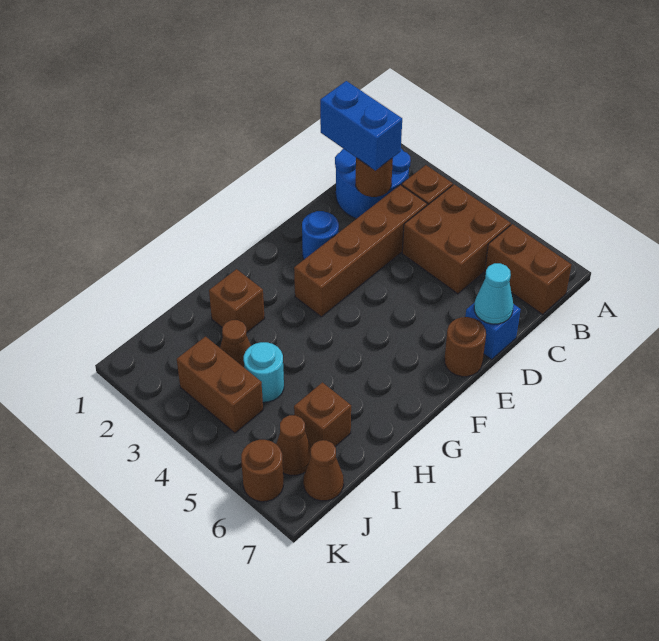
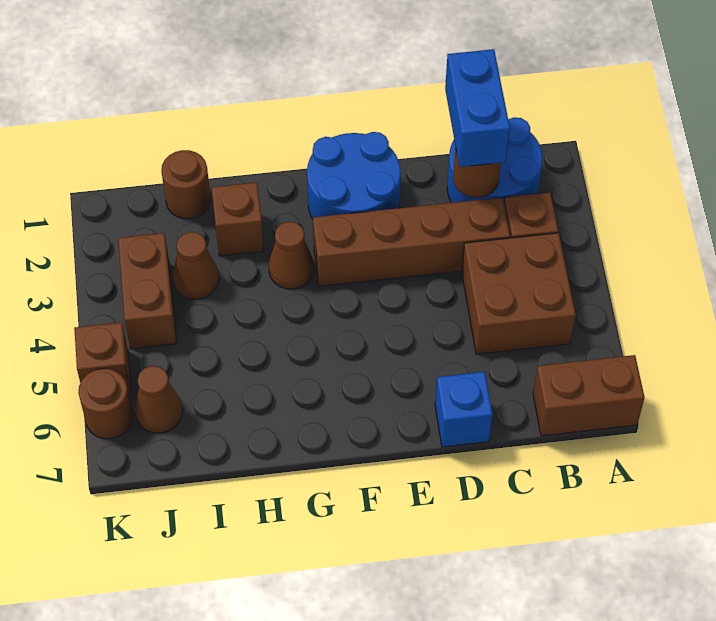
brown brick B6:B7 level 1 -> brown brick A7:B7 level 1
cyan cone D7 level 2 -> none
blue round brick E2 level 1 -> blue round brick E1:F2 level 1
brown round brick E7 level 1 -> brown round brick I1 level 1
cyan round brick I4 level 1 -> none
brown brick I6 level 1 -> brown brick K5 level 1
brown cone J7 level 1 -> brown cone G3 level 1

